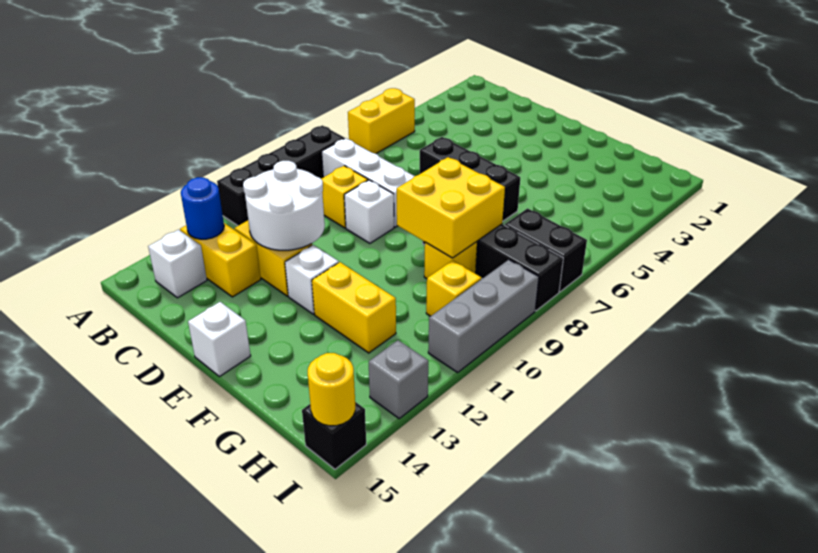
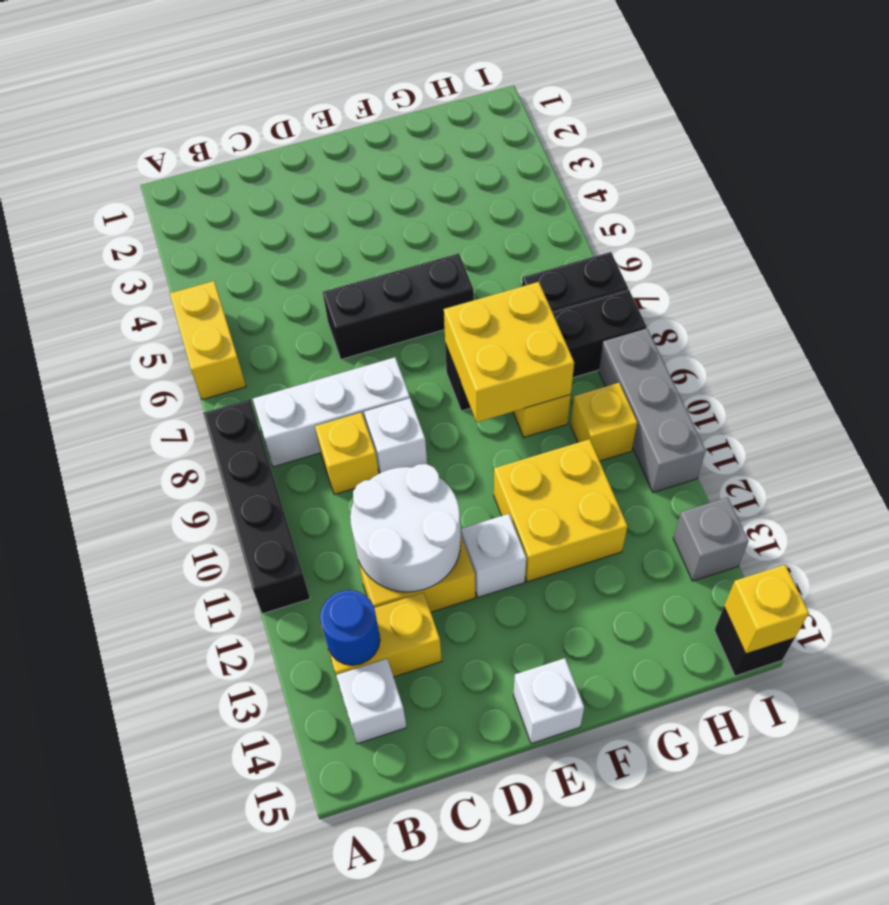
yellow brick F12:G12 level 1 -> yellow brick F11:G12 level 1
yellow round brick I15 level 2 -> yellow brick I15 level 2

